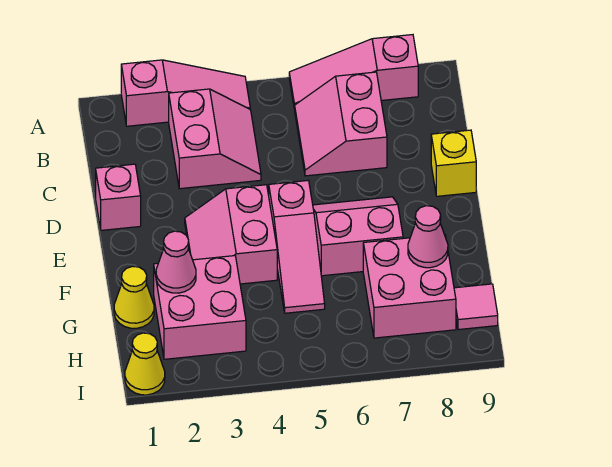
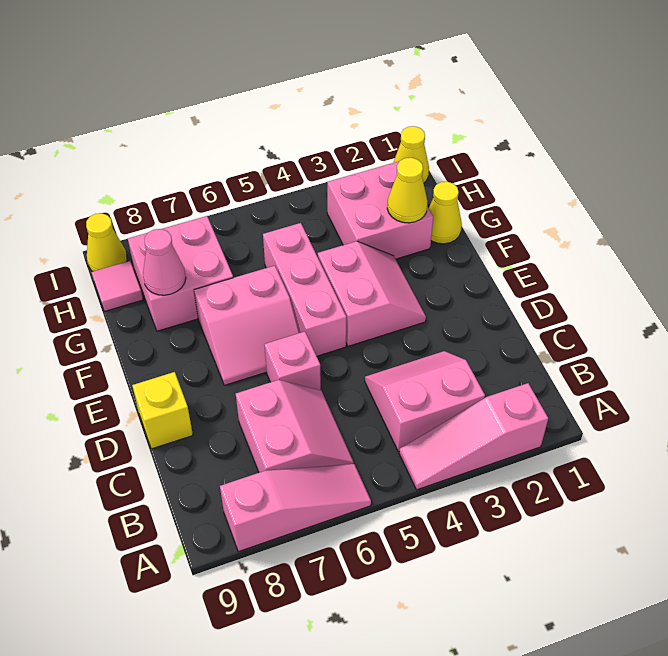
pink slope B3:C4 level 1 top 3 -> pink slope B3:C4 level 1 top B
pink brick D1 level 1 -> pink brick D6 level 1
pink slope E5:G5 level 1 top E -> pink brick E5:G5 level 1
pink cone G2 level 2 -> yellow cone G2 level 2
none -> yellow cone I9 level 1

